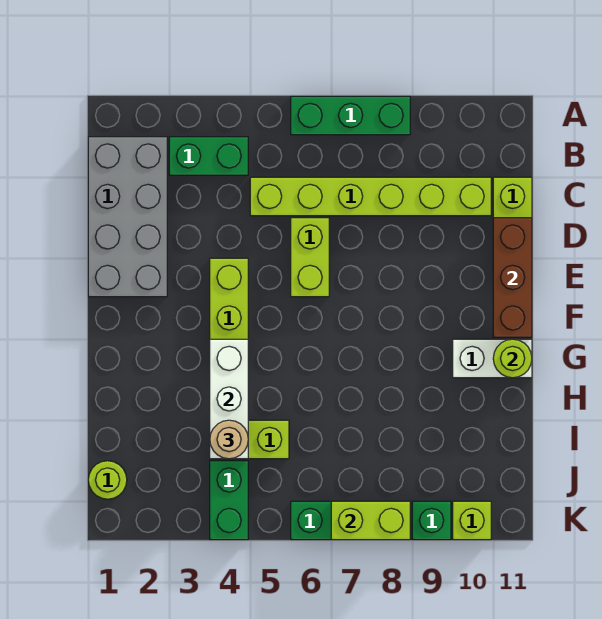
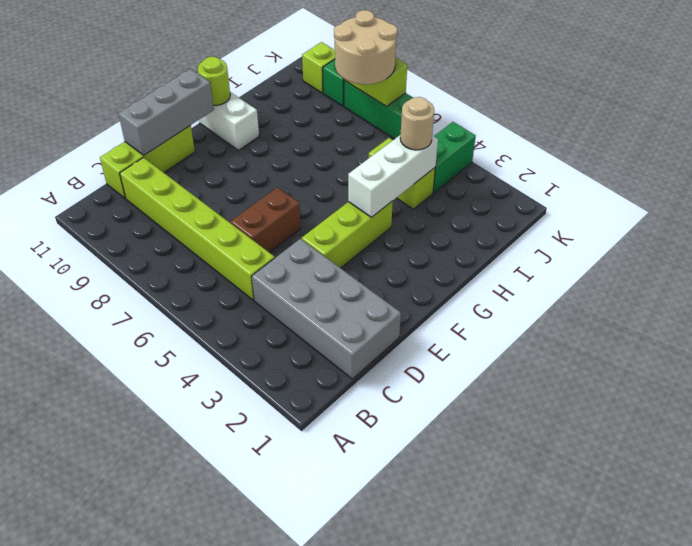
green brick A6:A8 level 1 -> none
grey brick B1:E2 level 1 -> grey brick C1:D4 level 1
green brick B3:B4 level 1 -> none
lime brick D6:E6 level 1 -> brown brick D6:E6 level 1
brown brick D11:F11 level 2 -> grey brick D11:F11 level 2
lime round brick J1 level 1 -> none
none -> tan round brick J7:K8 level 3

